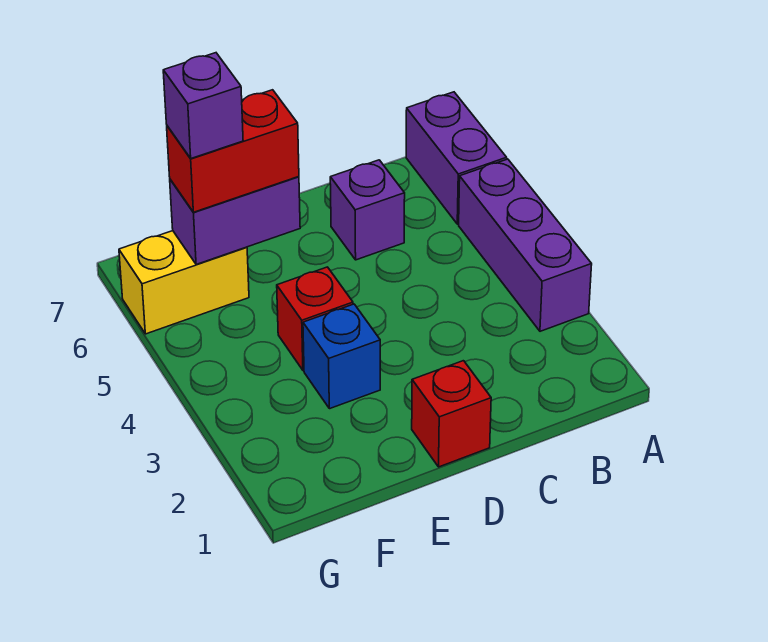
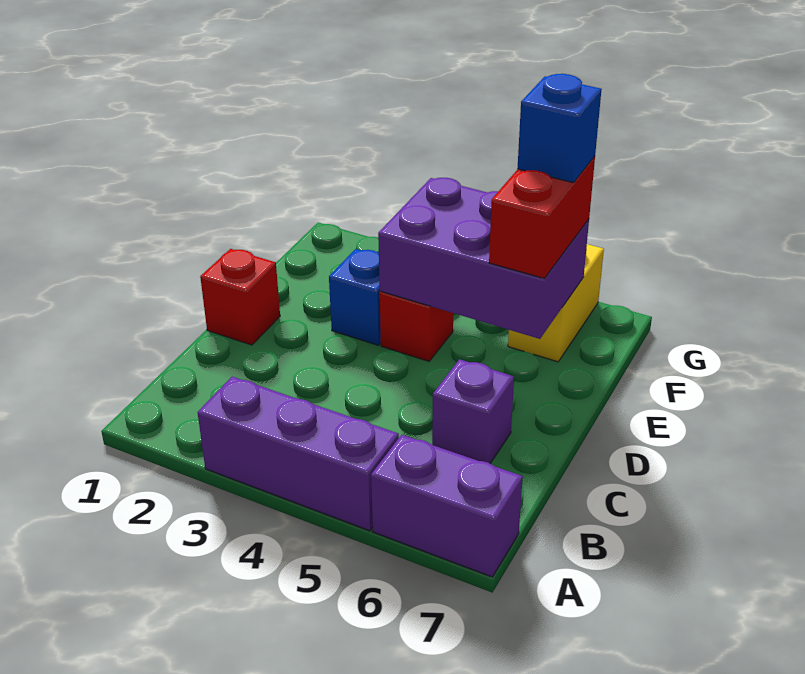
purple brick E6:F6 level 2 -> purple brick E4:F6 level 2
purple brick F6 level 4 -> blue brick F6 level 4

